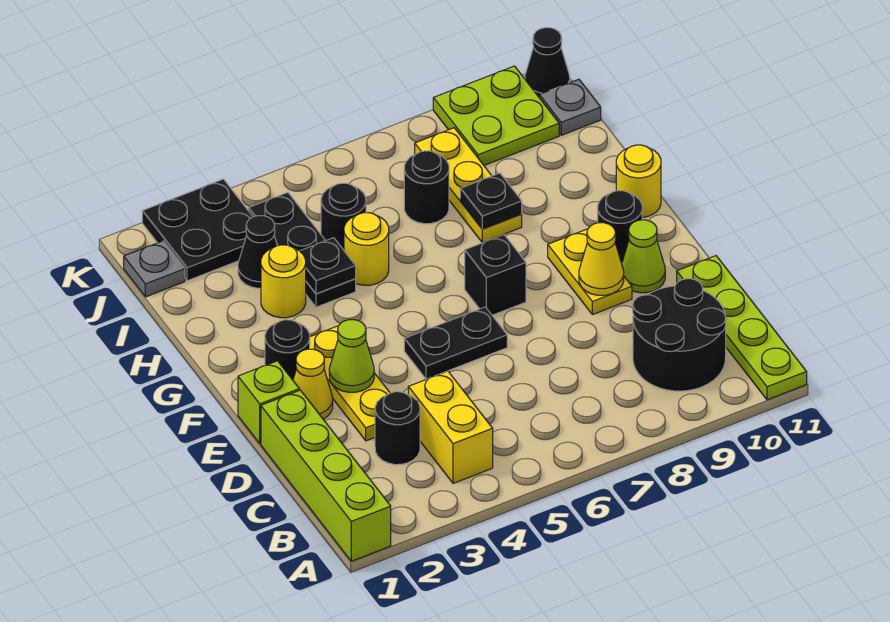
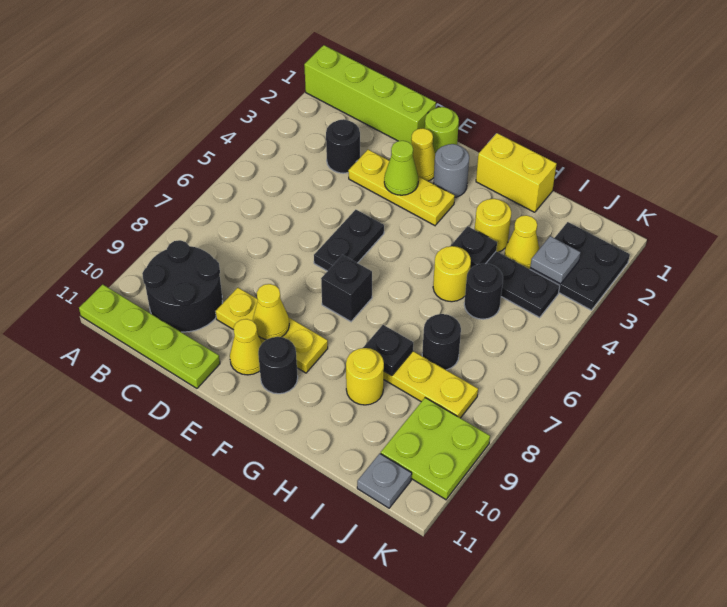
yellow brick B4:C4 level 1 -> yellow brick G1:H1 level 1
lime brick E1 level 1 -> lime round brick E1 level 1
yellow plate E9:F9 level 1 -> yellow plate D9:F9 level 1
lime cone E10 level 1 -> yellow cone E10 level 1
black round brick F2 level 1 -> grey round brick F2 level 1
yellow round brick G11 level 1 -> yellow round brick H9 level 1
black cone I3 level 1 -> yellow cone I3 level 1
grey plate J1 level 1 -> grey plate J3 level 2
black cone K11 level 1 -> none

